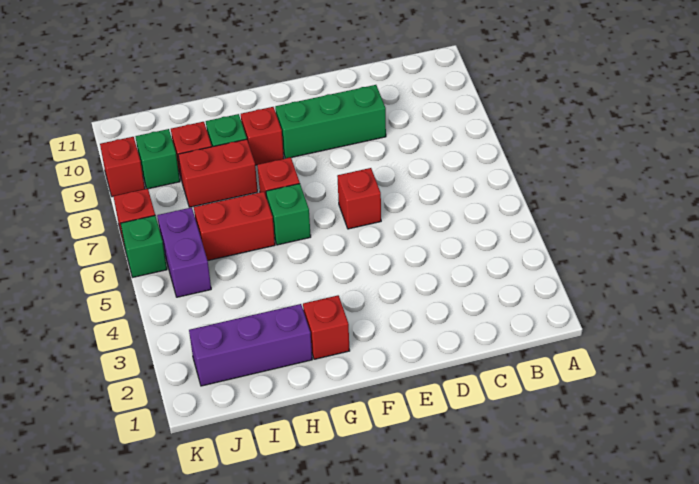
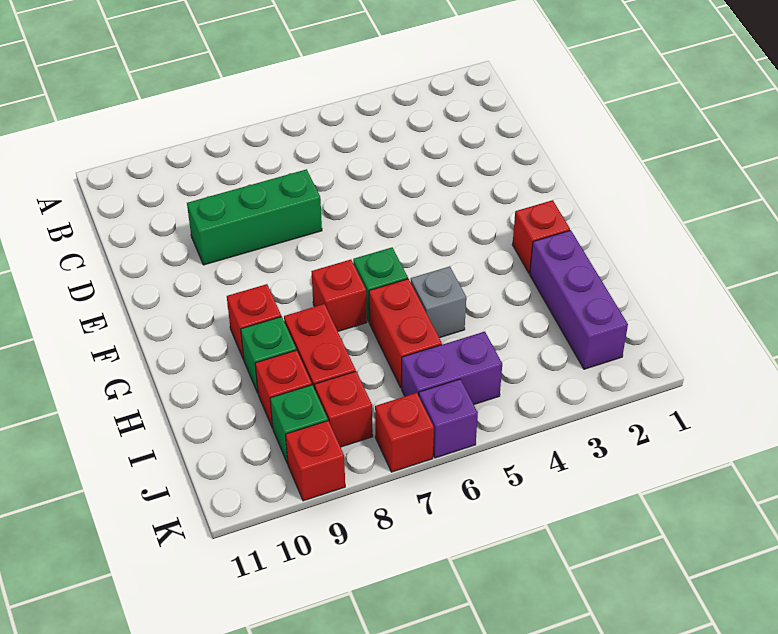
green brick D9:F9 level 1 -> green brick D7:D9 level 1
red brick E6 level 1 -> red brick J8 level 1
none -> grey brick H5 level 1
green brick K6 level 1 -> purple brick K6 level 1

